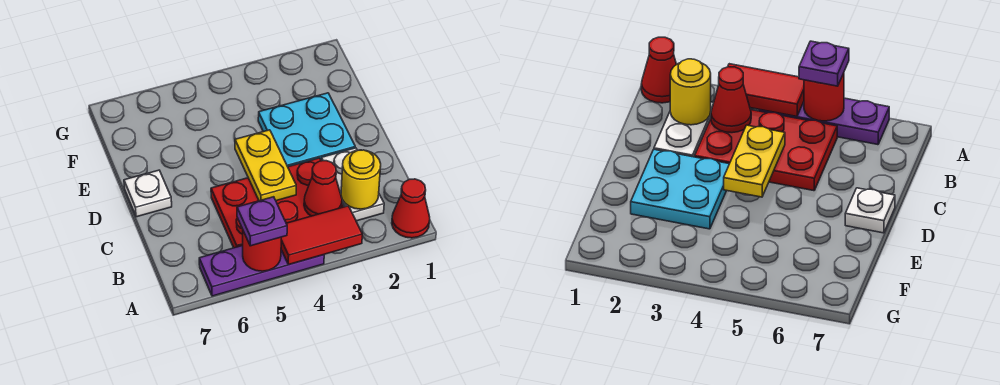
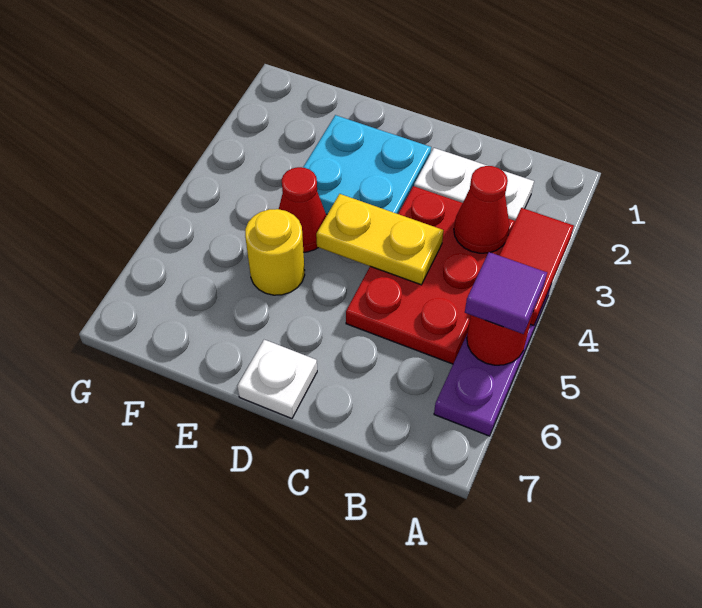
red cone A1 level 1 -> red cone E4 level 1
purple plate A5 level 3 -> purple tile A5 level 3
yellow round brick B2 level 2 -> yellow round brick E5 level 1

